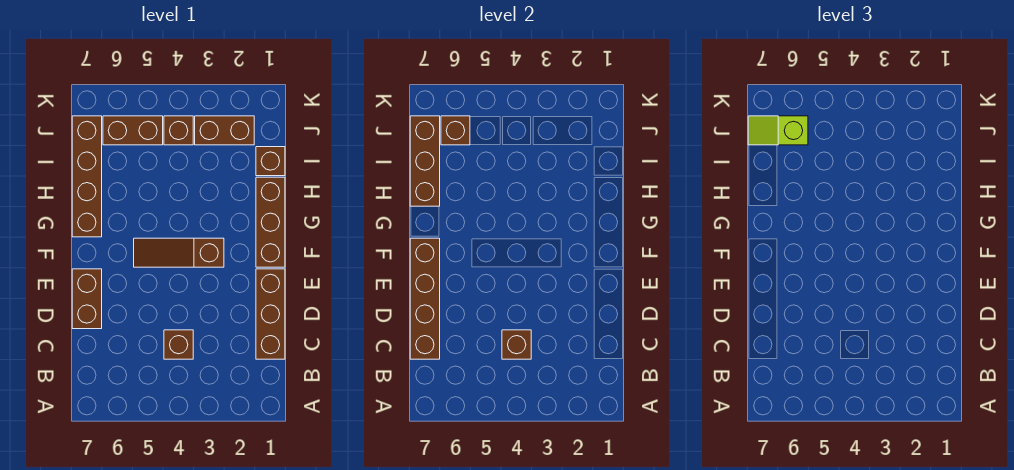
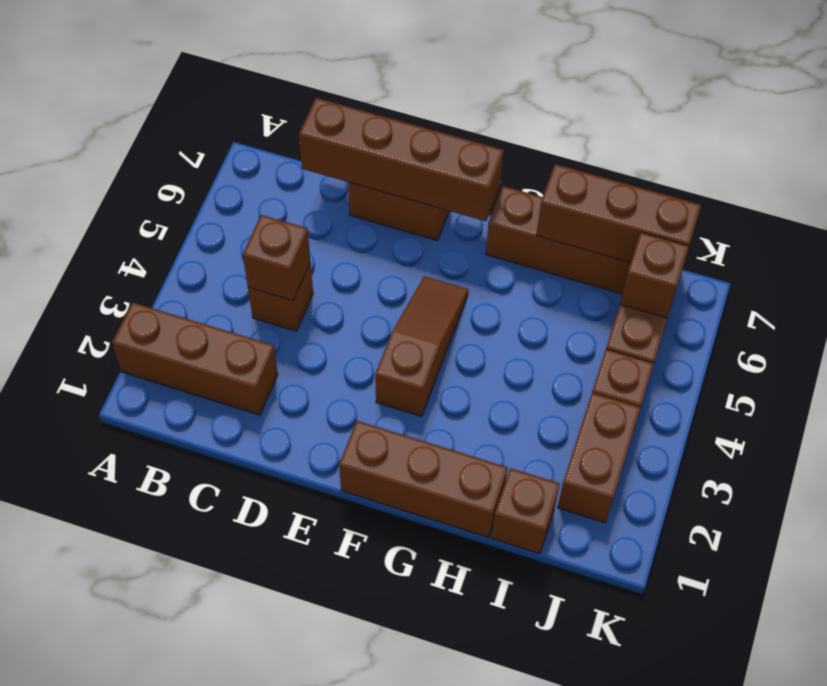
brown brick C1:E1 level 1 -> brown brick A2:C2 level 1
lime slope J6:J7 level 3 top 6 -> none

